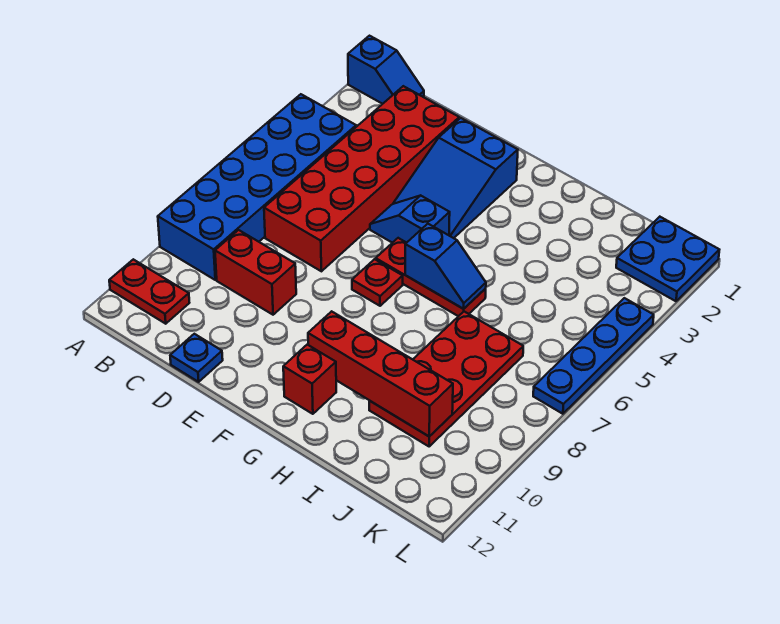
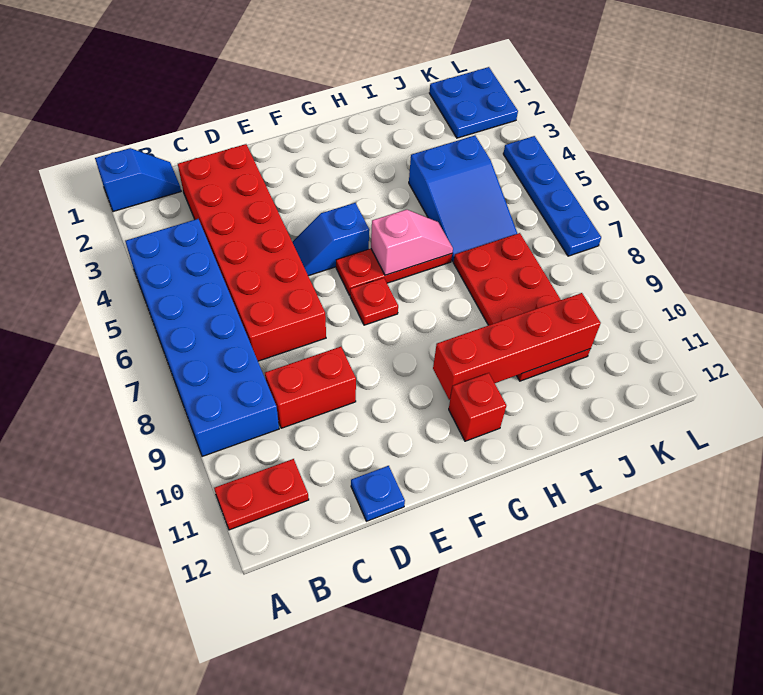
blue slope E2:F4 level 1 top 2 -> blue slope I4:J6 level 1 top 4
blue slope G6:H6 level 2 top G -> pink slope G6:H6 level 2 top G

